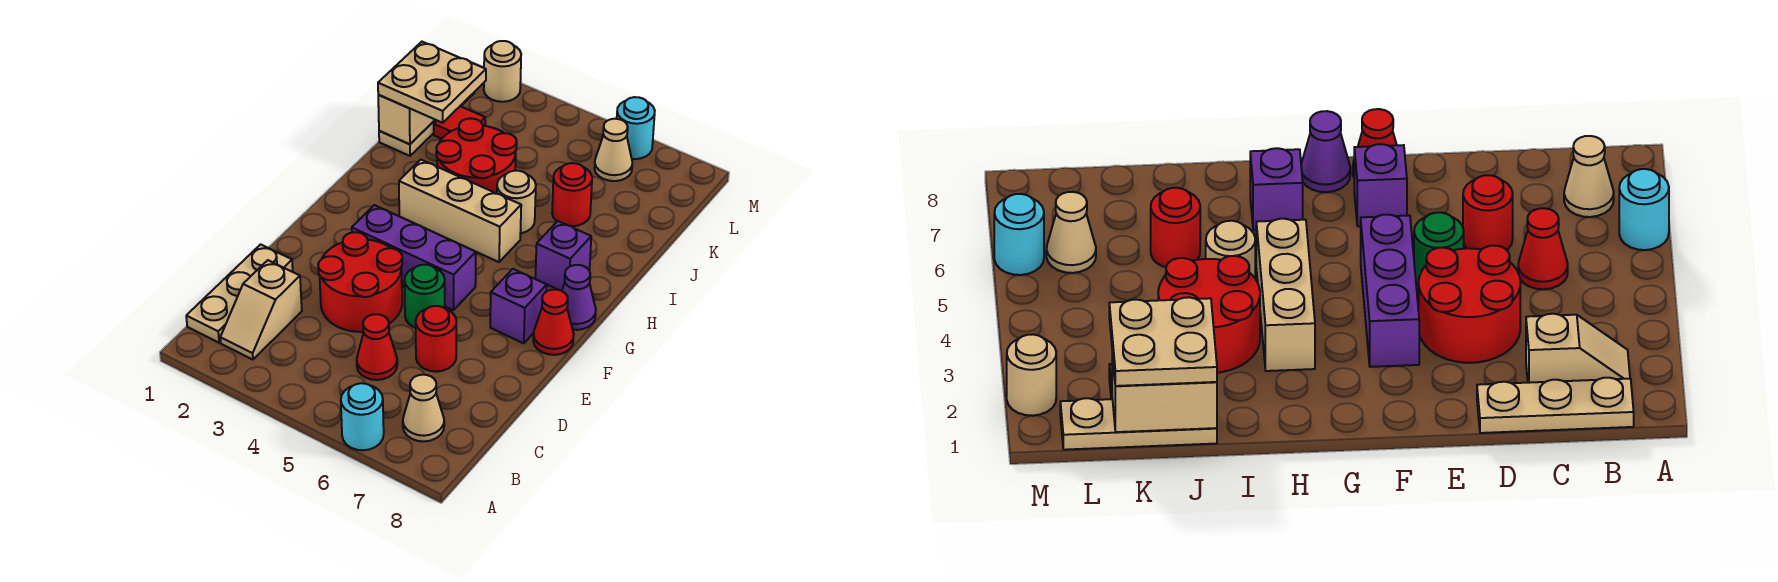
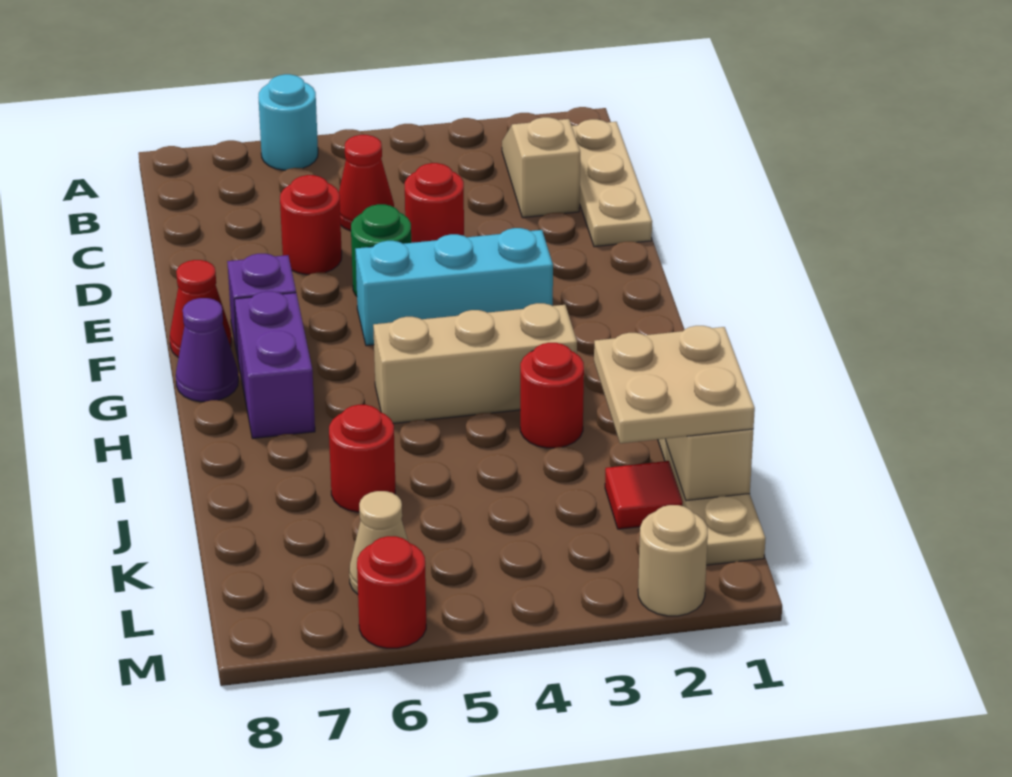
tan cone B7 level 1 -> none
red round brick D3:E4 level 1 -> red round brick D4 level 1
purple brick F3:F5 level 1 -> cyan brick F3:F5 level 1
purple brick H7 level 1 -> purple brick G7:H7 level 1
red round brick I3:J4 level 1 -> red round brick I3 level 1
tan round brick I5 level 1 -> none
cyan round brick M6 level 1 -> red round brick M6 level 1

